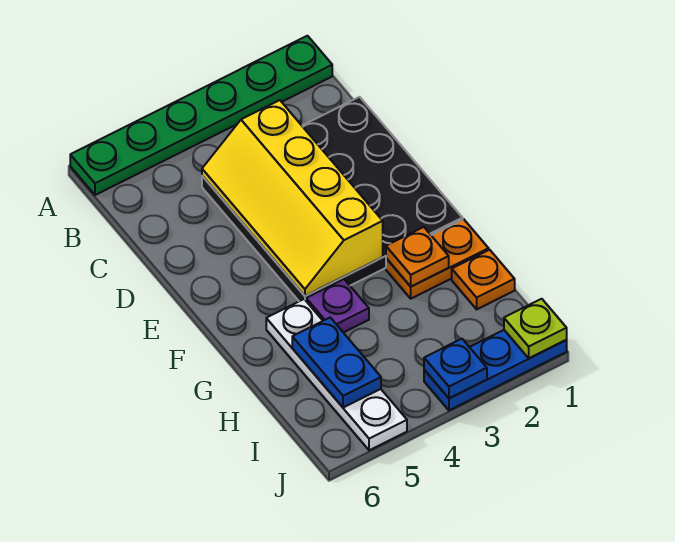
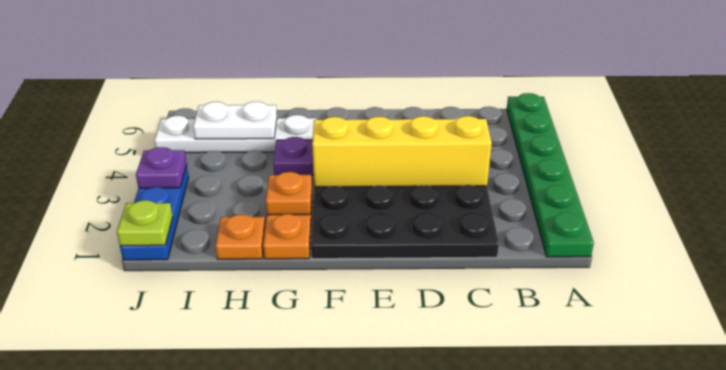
blue plate H5:I5 level 2 -> white plate H5:I5 level 2
blue plate J3 level 2 -> purple plate J3 level 2

